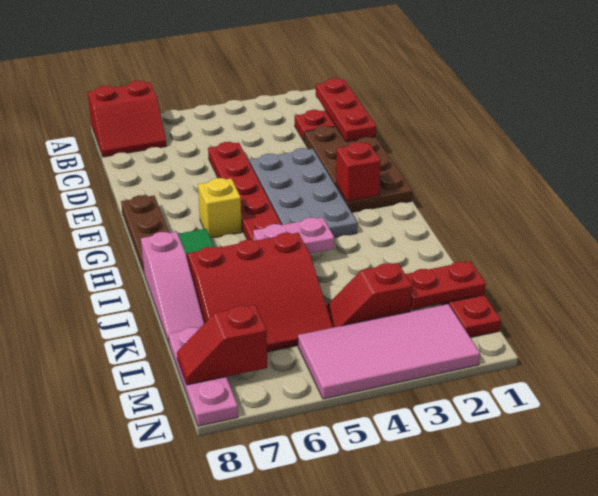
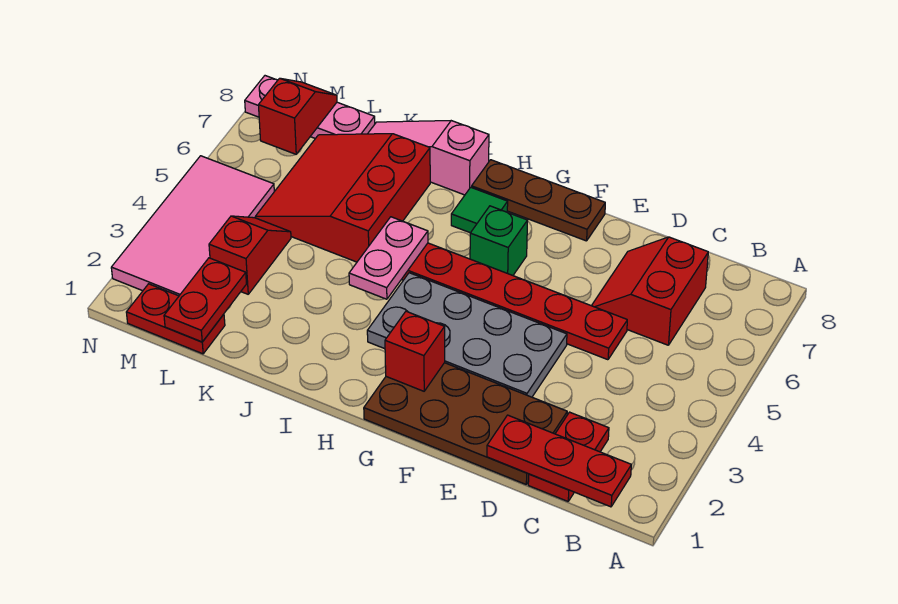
red slope A7:B8 level 1 top A -> red slope C6:D7 level 1 top C
yellow brick G6 level 1 -> green brick G6 level 1

